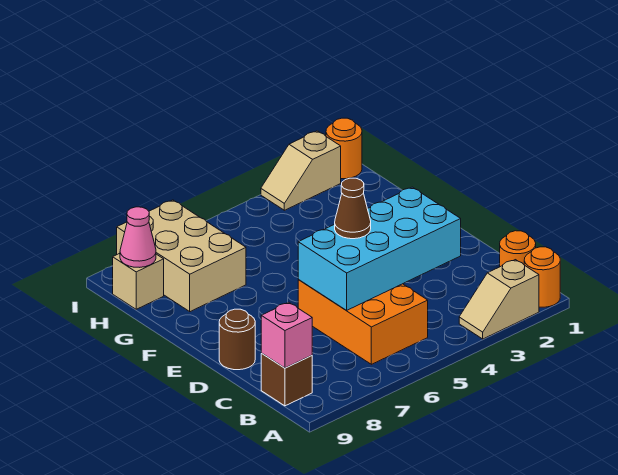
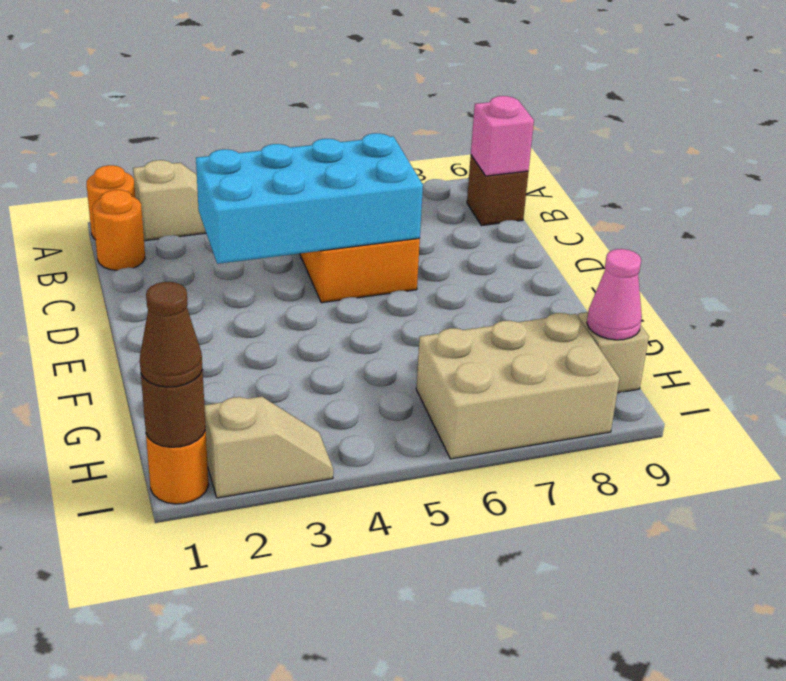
brown cone D5 level 3 -> brown cone I1 level 3
brown round brick D9 level 1 -> brown round brick I1 level 2
tan brick G7:I8 level 1 -> tan brick H6:I8 level 1

